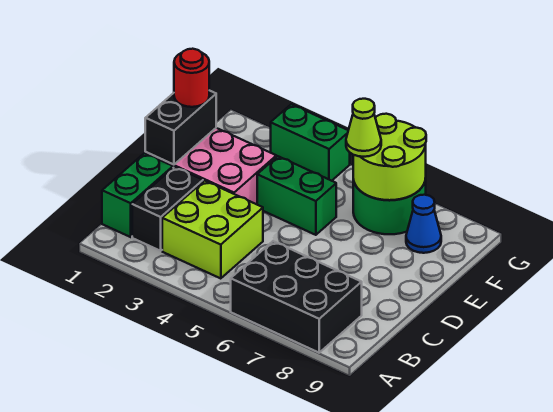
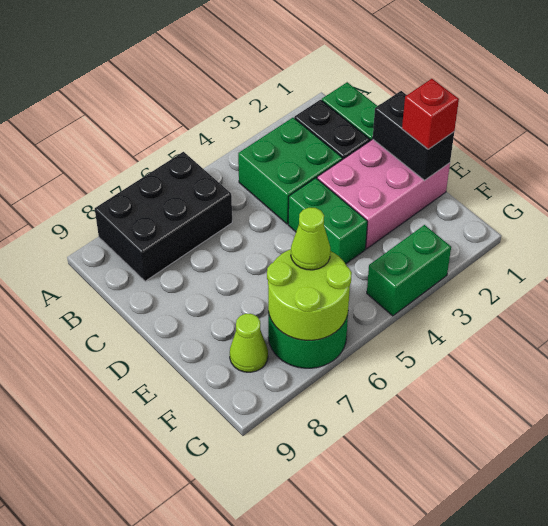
lime brick B3:C4 level 1 -> green brick B3:C4 level 1
red round brick E1 level 3 -> red brick E1 level 3
green brick E4:E5 level 1 -> green brick D4:E4 level 1
blue cone F8 level 1 -> lime cone F8 level 1

